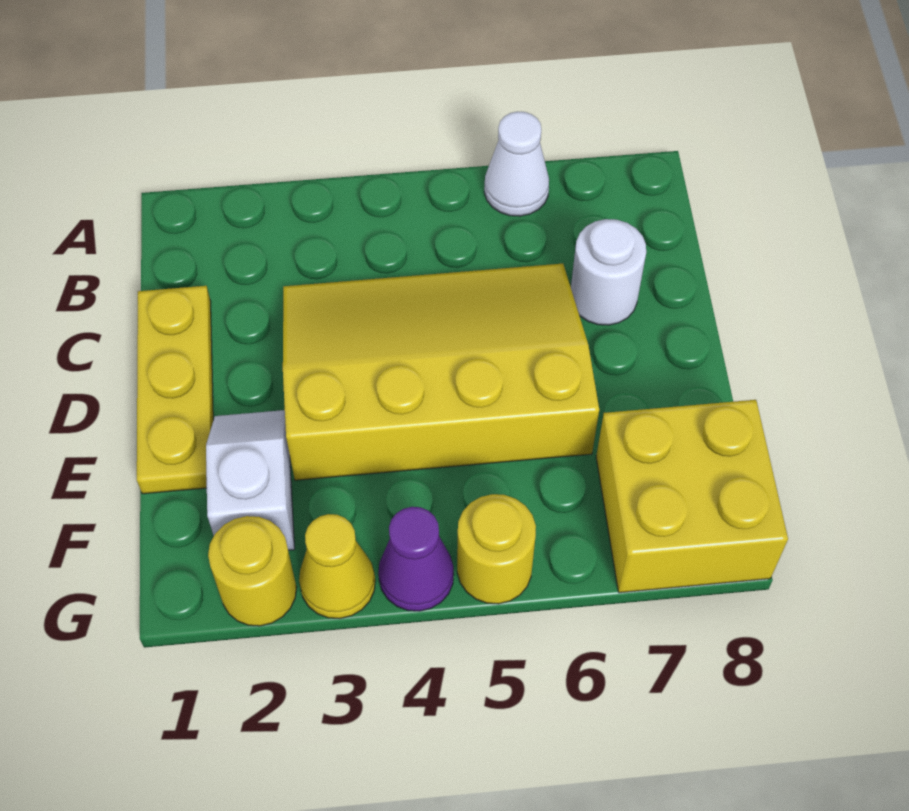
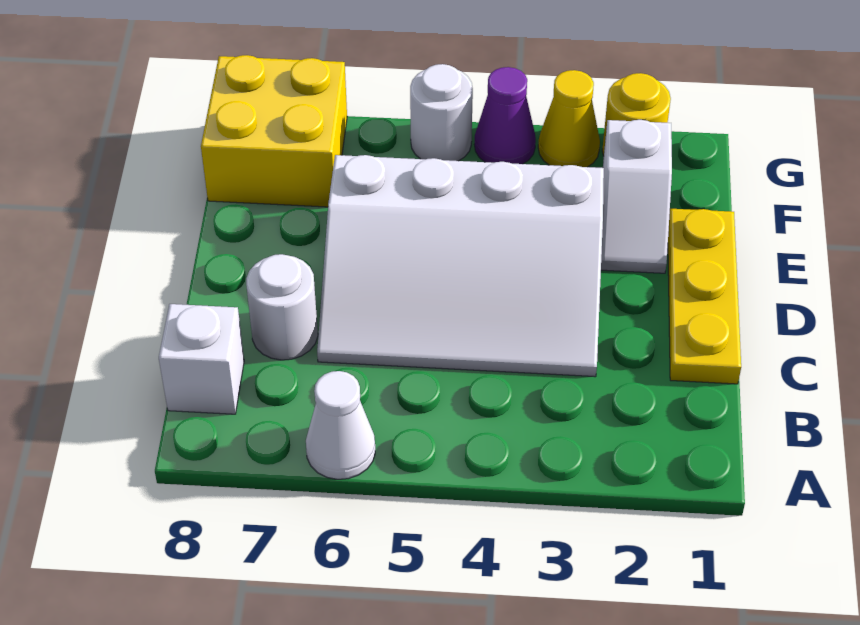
none -> white brick B8 level 1
yellow slope C3:E6 level 1 top E -> white slope C3:E6 level 1 top E
yellow round brick G5 level 1 -> white round brick G5 level 1

